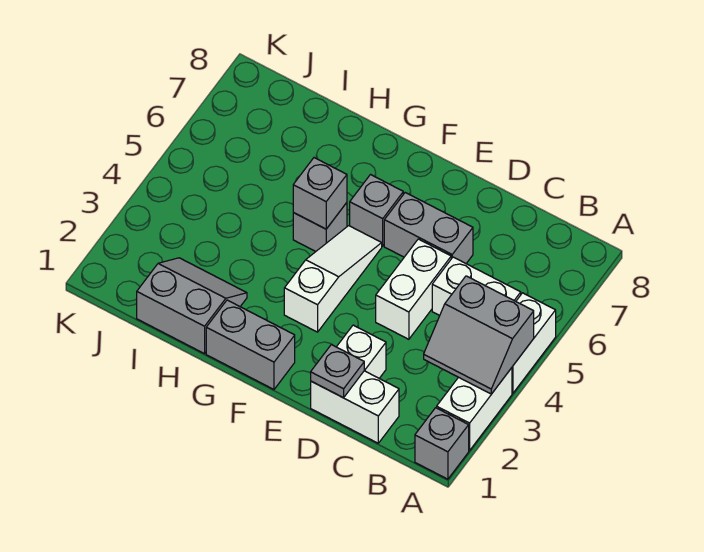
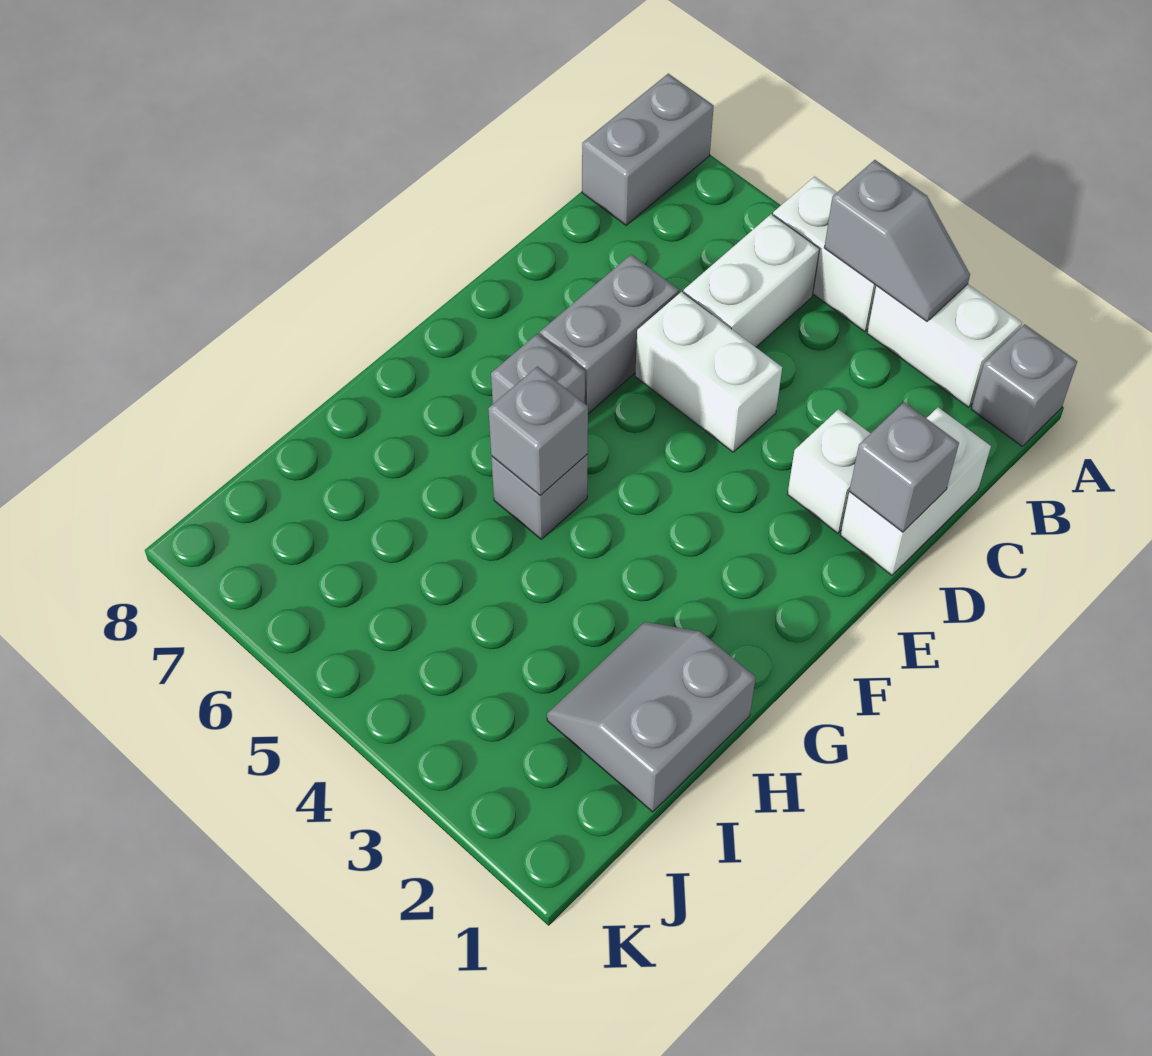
grey slope A3:B4 level 2 top 4 -> grey slope A3:A4 level 2 top 4
grey plate D1 level 2 -> grey brick D1 level 2
grey brick F1:G1 level 1 -> grey brick A8:B8 level 1
white slope F3:F5 level 1 top 3 -> none

